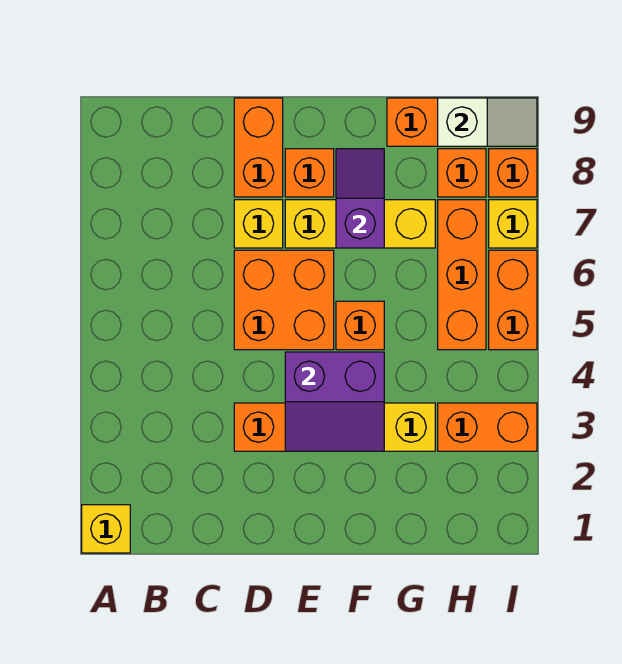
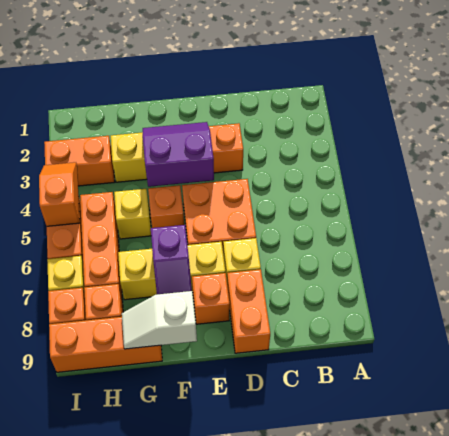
yellow brick A1 level 1 -> yellow brick G5 level 1
white slope H9:I9 level 2 top H -> white slope F9:G9 level 2 top F
none -> orange slope I4:I5 level 2 top 5

